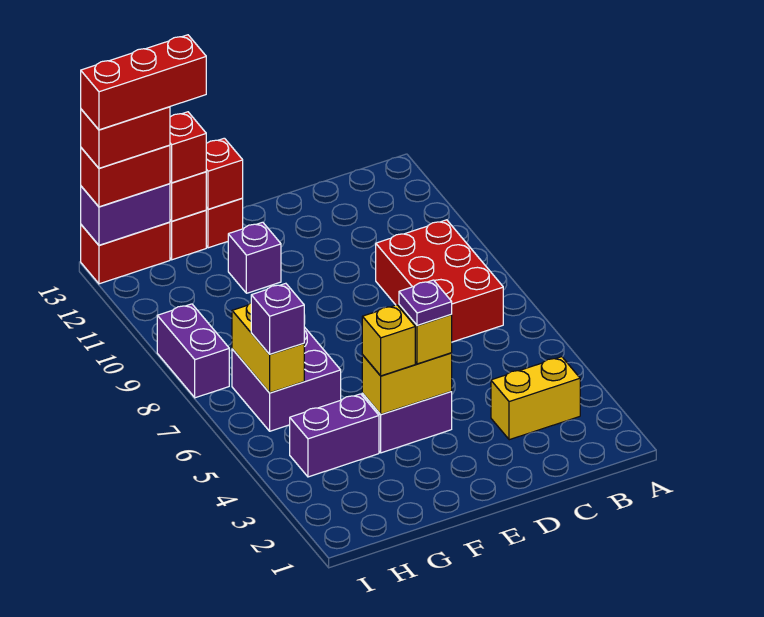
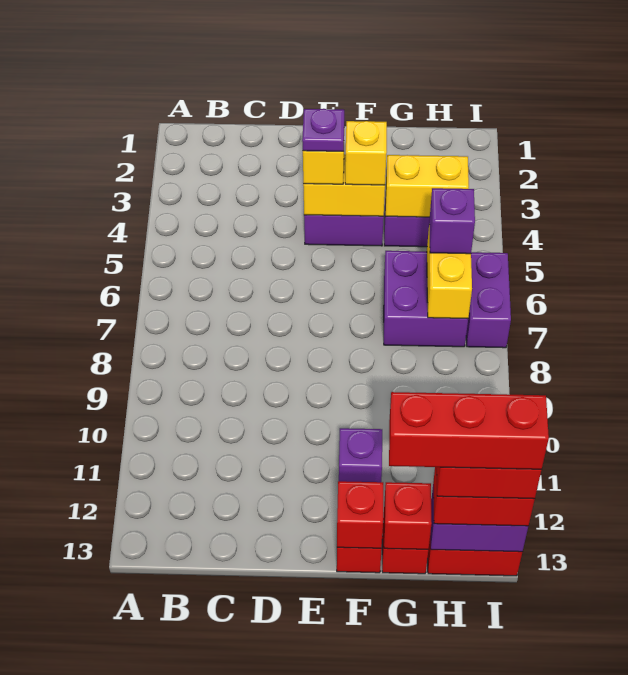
yellow brick B3:C3 level 1 -> yellow brick G4:H4 level 2
red brick B7:C9 level 1 -> none
red brick G13 level 3 -> none
purple brick I8:I9 level 1 -> purple brick I6:I7 level 1

